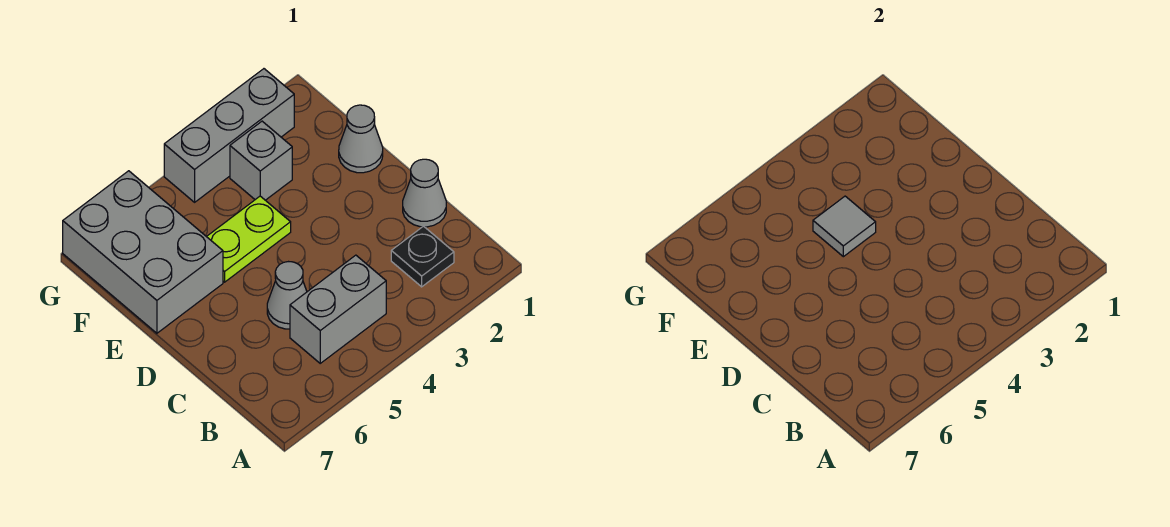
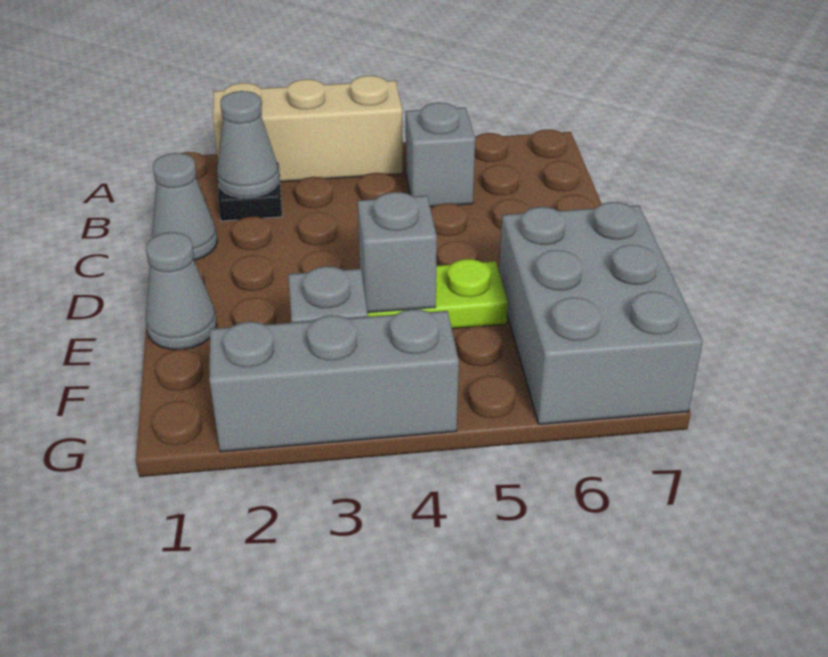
none -> tan brick A2:A4 level 1
grey brick B4:B5 level 1 -> grey brick B5 level 1
grey cone C5 level 1 -> grey cone B2 level 2
grey tile E4 level 2 -> grey brick E4 level 2

